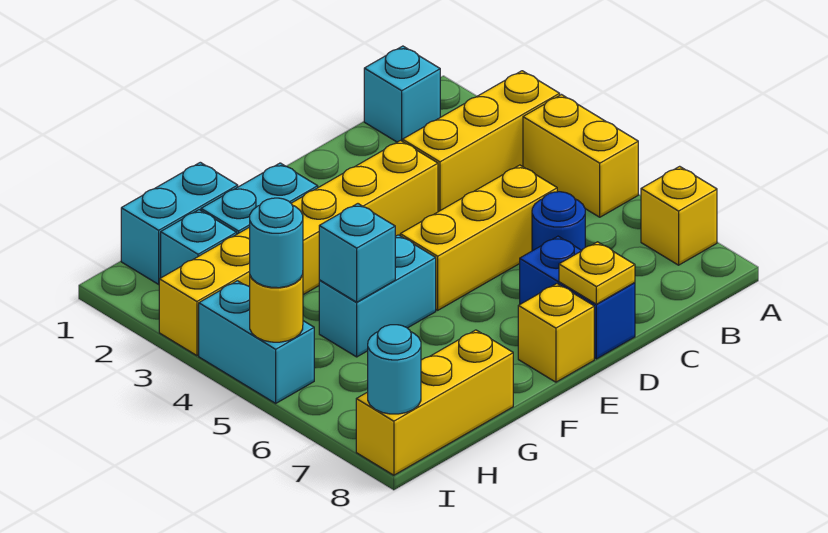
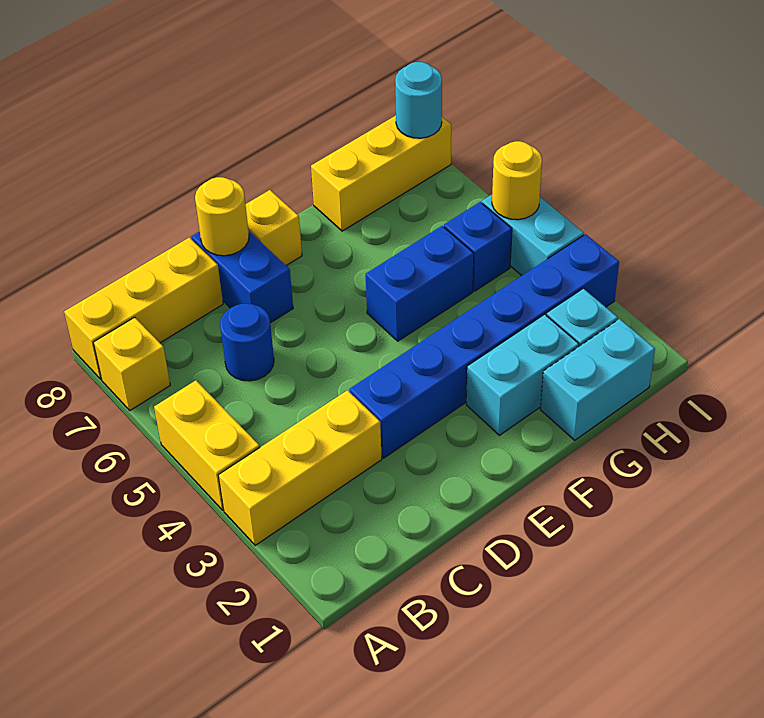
cyan brick B1 level 1 -> none
yellow brick C5:E5 level 1 -> yellow brick A8:C8 level 1
yellow brick D3:I3 level 1 -> blue brick D3:I3 level 1
yellow plate D8 level 2 -> yellow round brick D8 level 2
cyan brick F5:G5 level 1 -> blue brick F5:G5 level 1
cyan brick G5 level 2 -> none
none -> blue brick H5 level 1
cyan round brick I5 level 3 -> none

